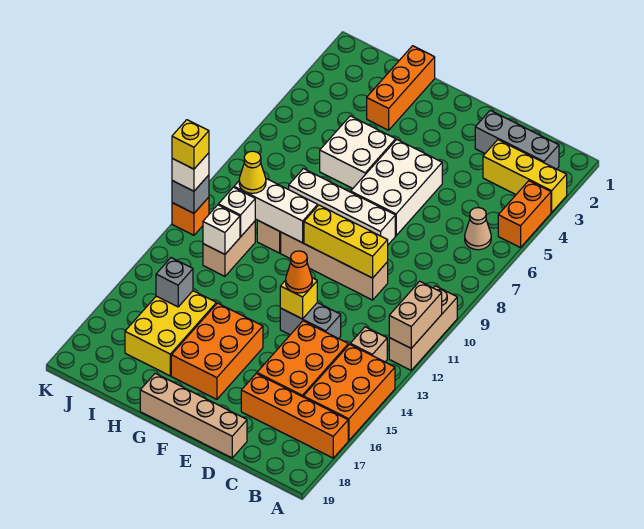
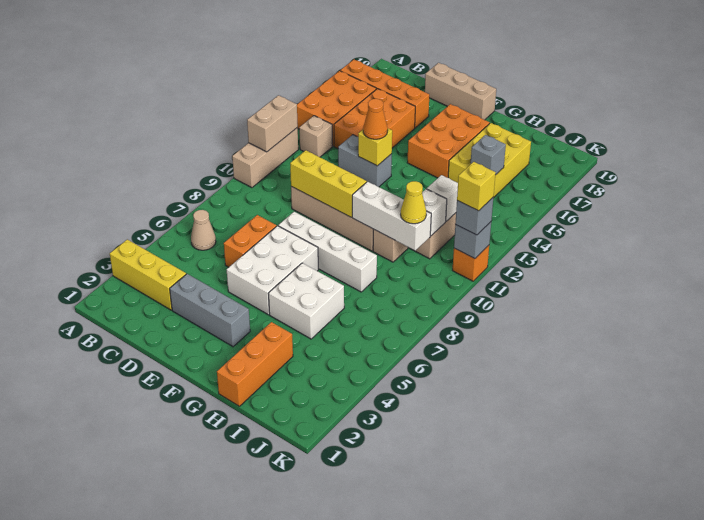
orange brick A4:A5 level 1 -> orange brick D6:D7 level 1
grey brick B2:D2 level 1 -> grey brick D3:F3 level 1
tan brick D19:G19 level 1 -> tan brick D19:F19 level 1
white brick K11 level 3 -> grey brick K11 level 3

